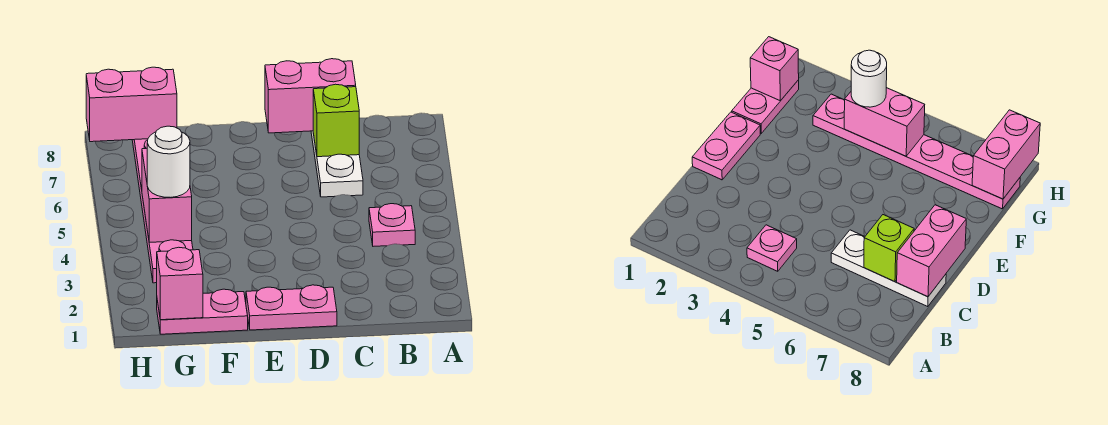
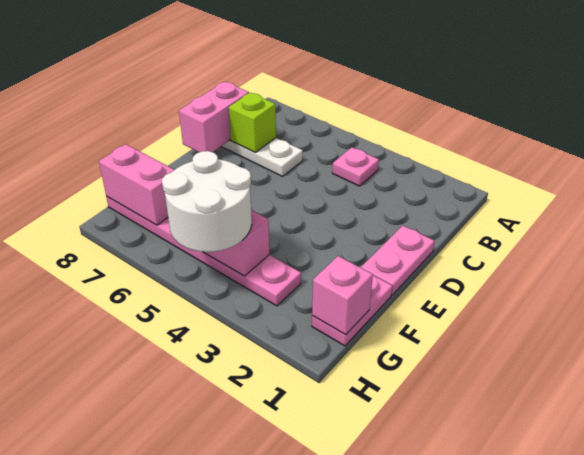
white round brick G4 level 3 -> white round brick G4:H5 level 3
pink brick G8:H8 level 2 -> pink brick G7:G8 level 2

